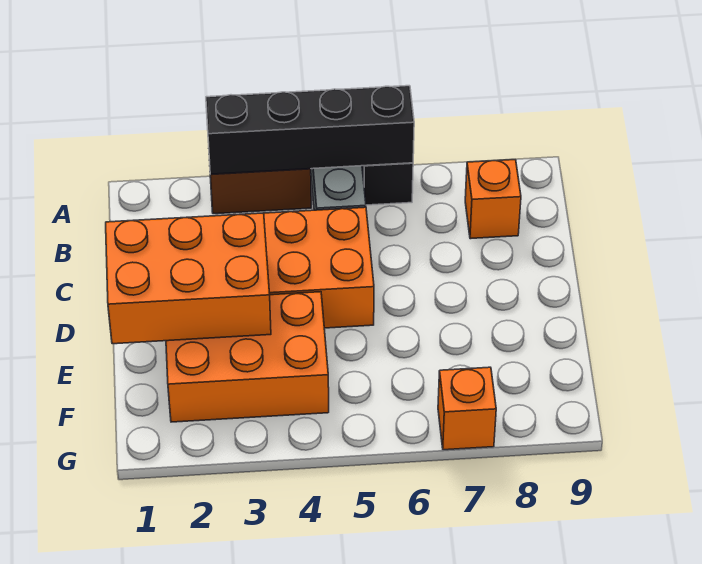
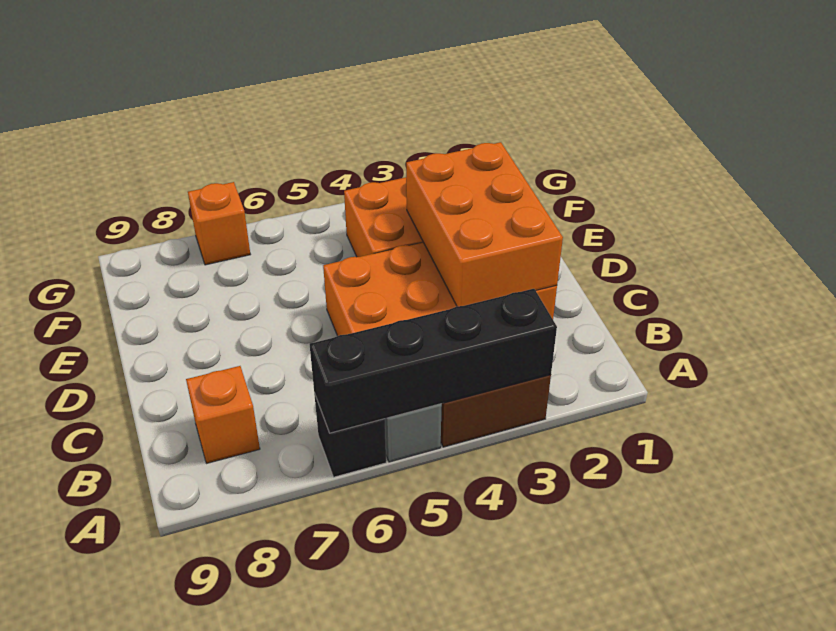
orange brick D1:E3 level 2 -> orange brick C2:E3 level 2

